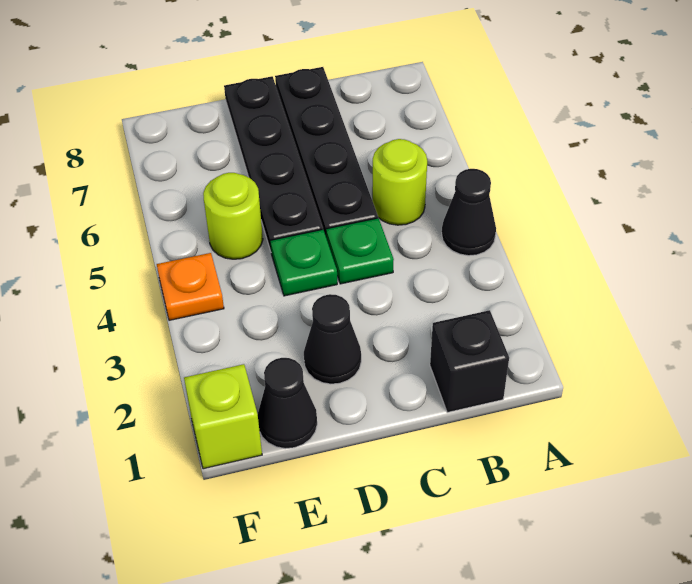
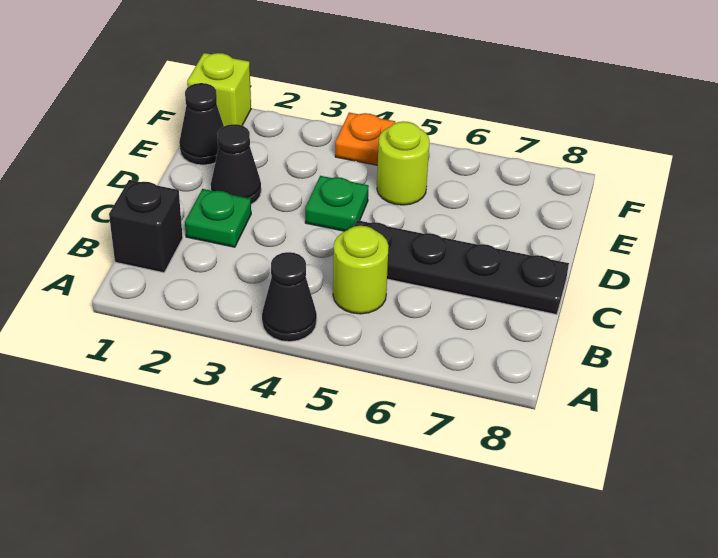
green plate C4 level 1 -> green plate C2 level 1
black plate D5:D8 level 1 -> none

